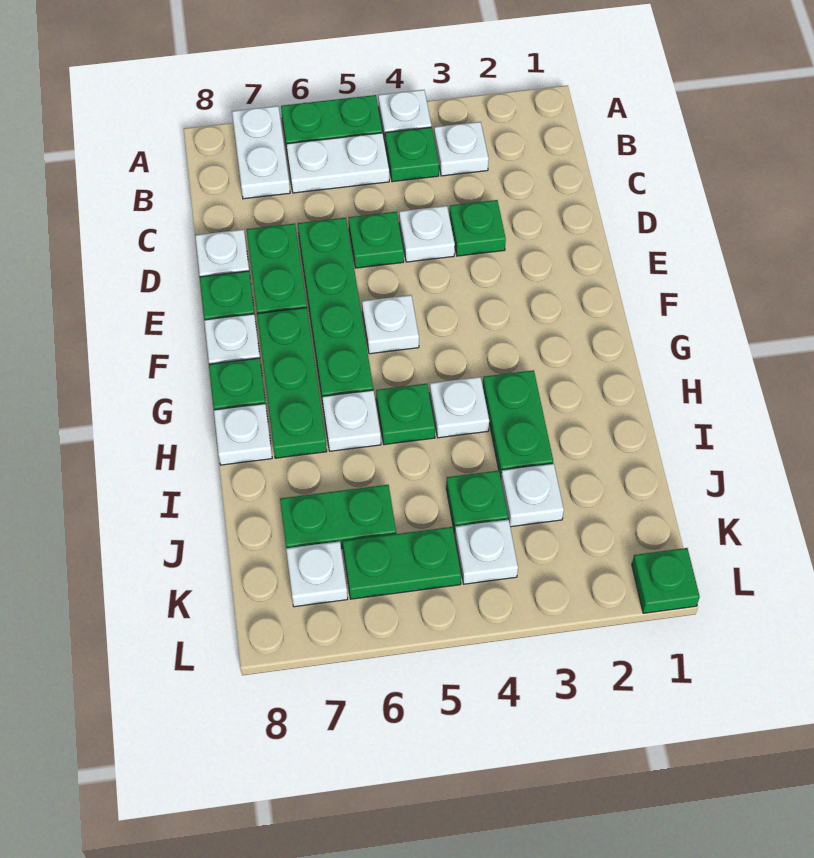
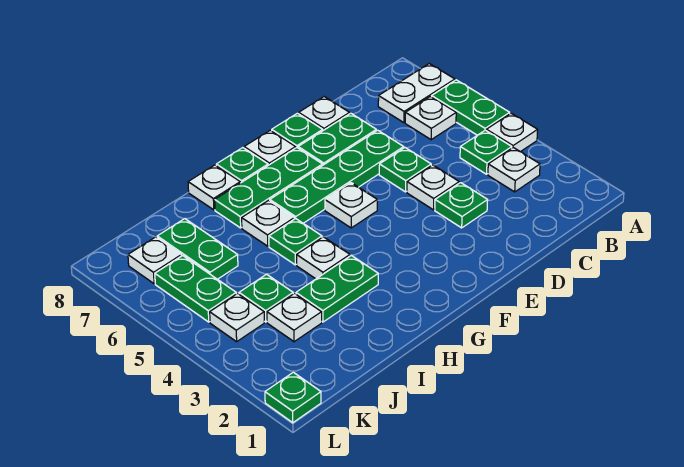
white plate B5:B6 level 1 -> white plate B6 level 1

